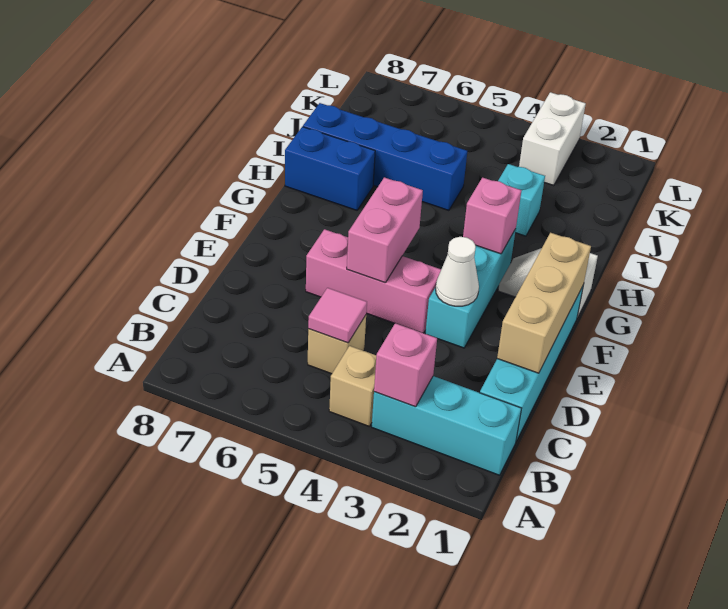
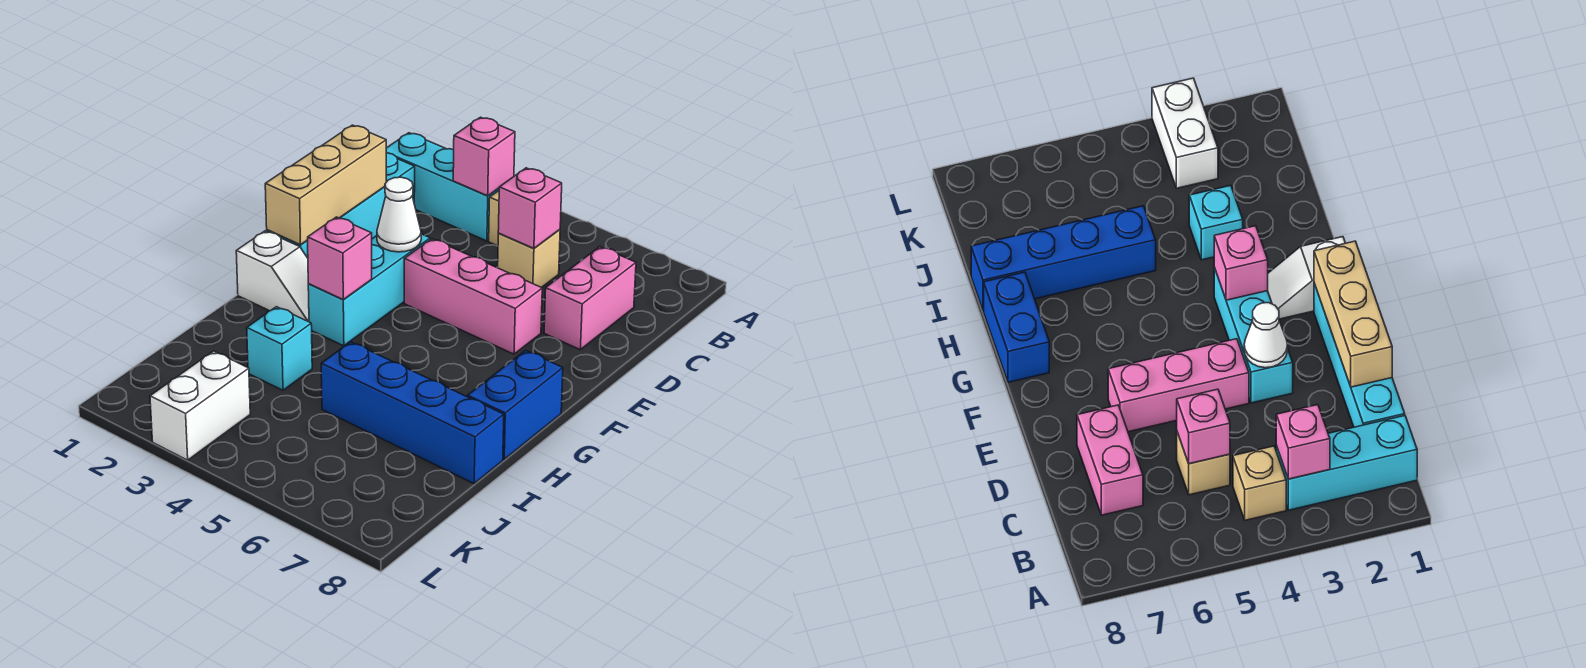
pink tile C5 level 2 -> pink brick C5 level 2
pink brick E5:F5 level 2 -> pink brick C7:D7 level 1
blue brick H7:H8 level 1 -> blue brick G8:H8 level 1

